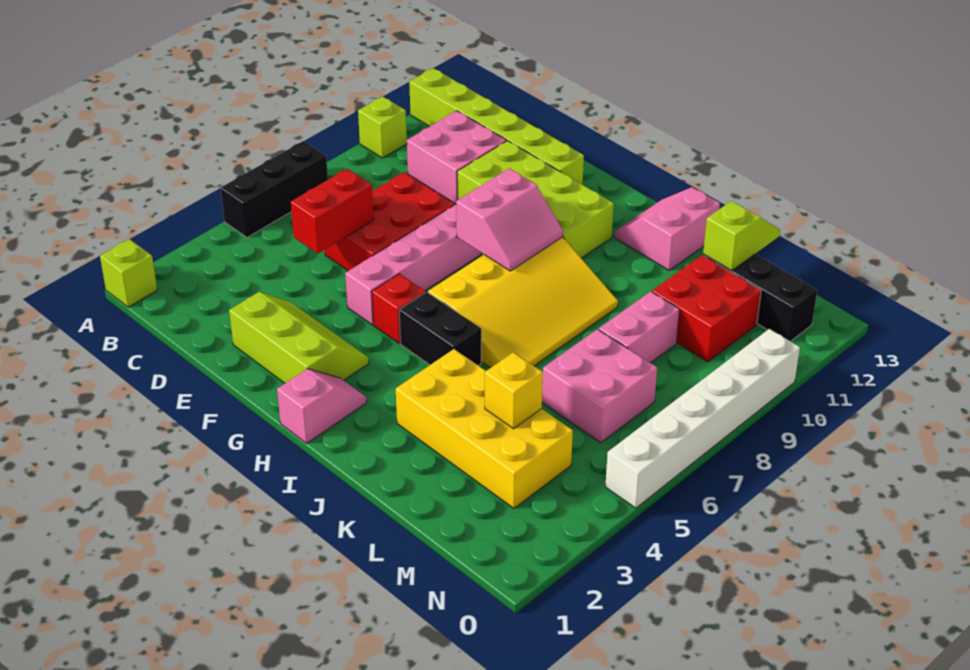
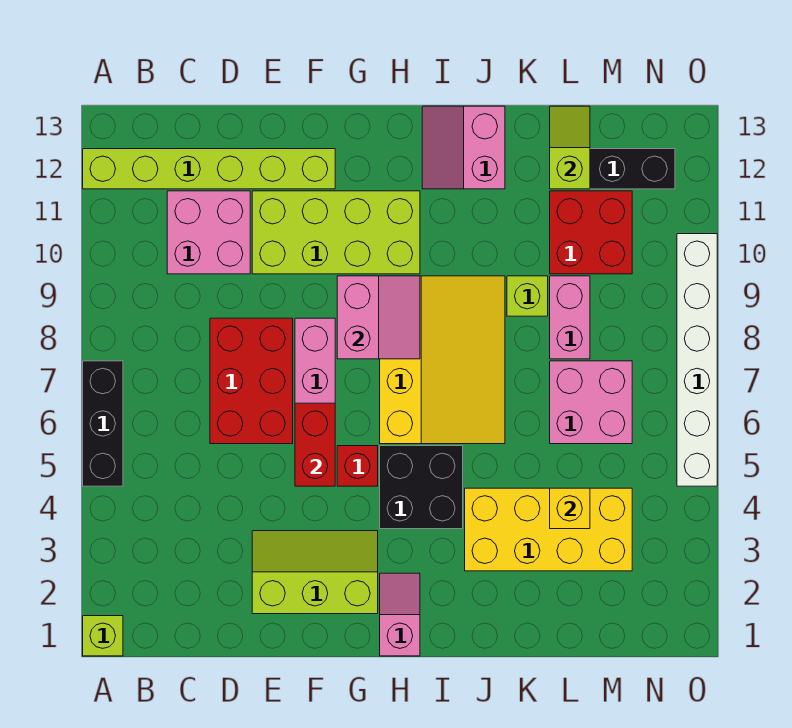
lime brick A10 level 1 -> lime brick K9 level 1
red brick D5:D6 level 2 -> red brick F5:F6 level 2
black brick H5:I5 level 1 -> black brick H4:I5 level 1

